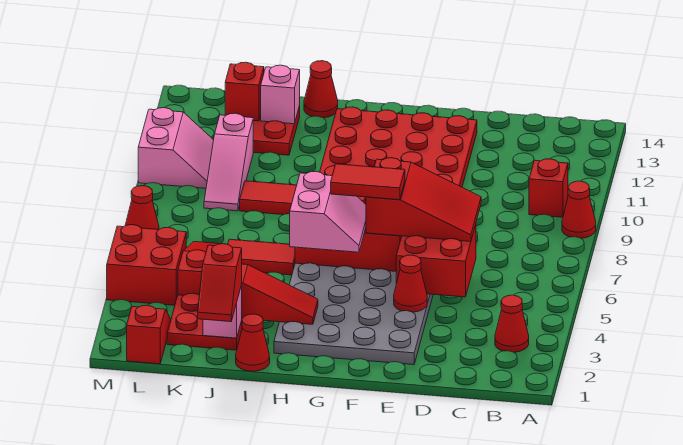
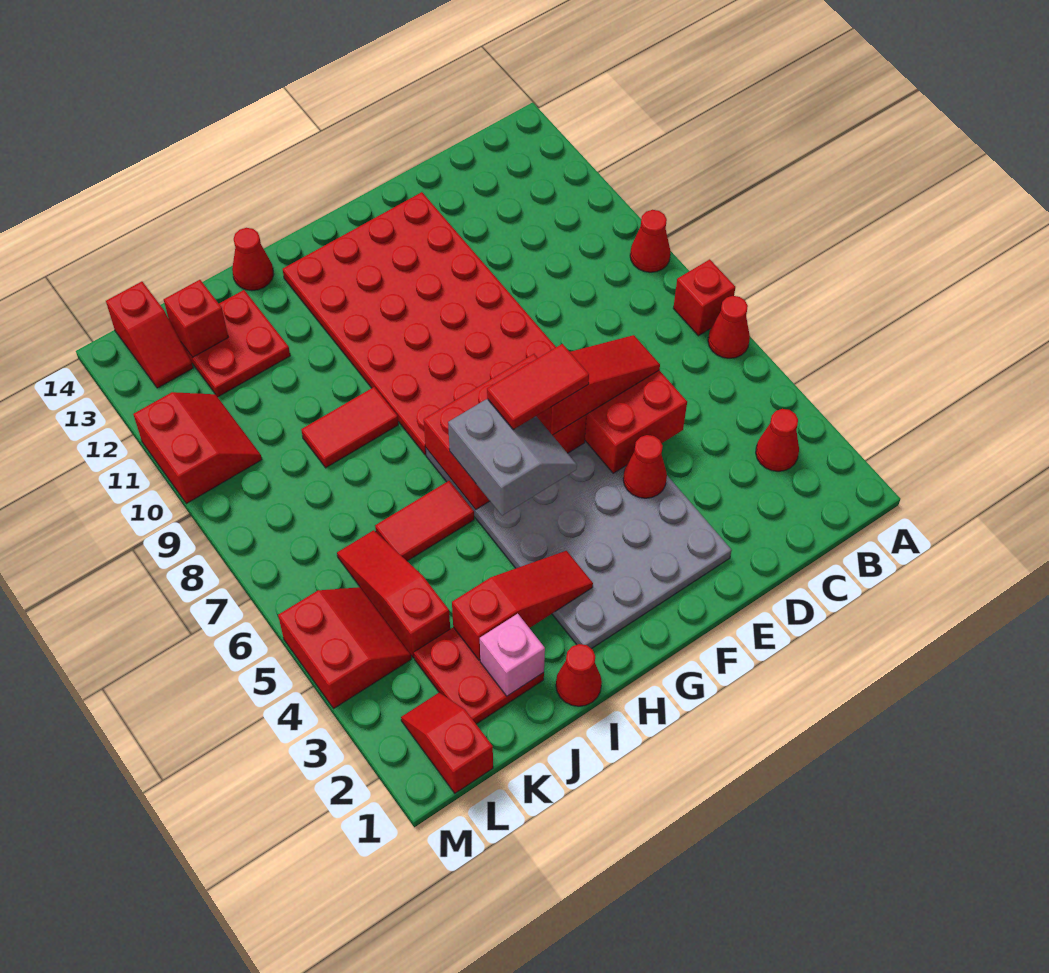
red brick B10 level 1 -> red brick A7 level 1
red slope D6:F7 level 3 top F -> red slope D6:F6 level 3 top F
pink slope G5:H6 level 3 top H -> grey slope G5:H6 level 3 top H
red slope J1:J2 level 3 top 2 -> red slope L13:L14 level 1 top 14
pink brick J13 level 2 -> none
pink slope K9:K11 level 1 top 11 -> none
red brick L4:M5 level 1 -> red slope L4:M5 level 1 top M
pink slope L10:M11 level 1 top M -> red slope L10:M11 level 1 top M
red cone M7 level 1 -> red cone A6 level 1

